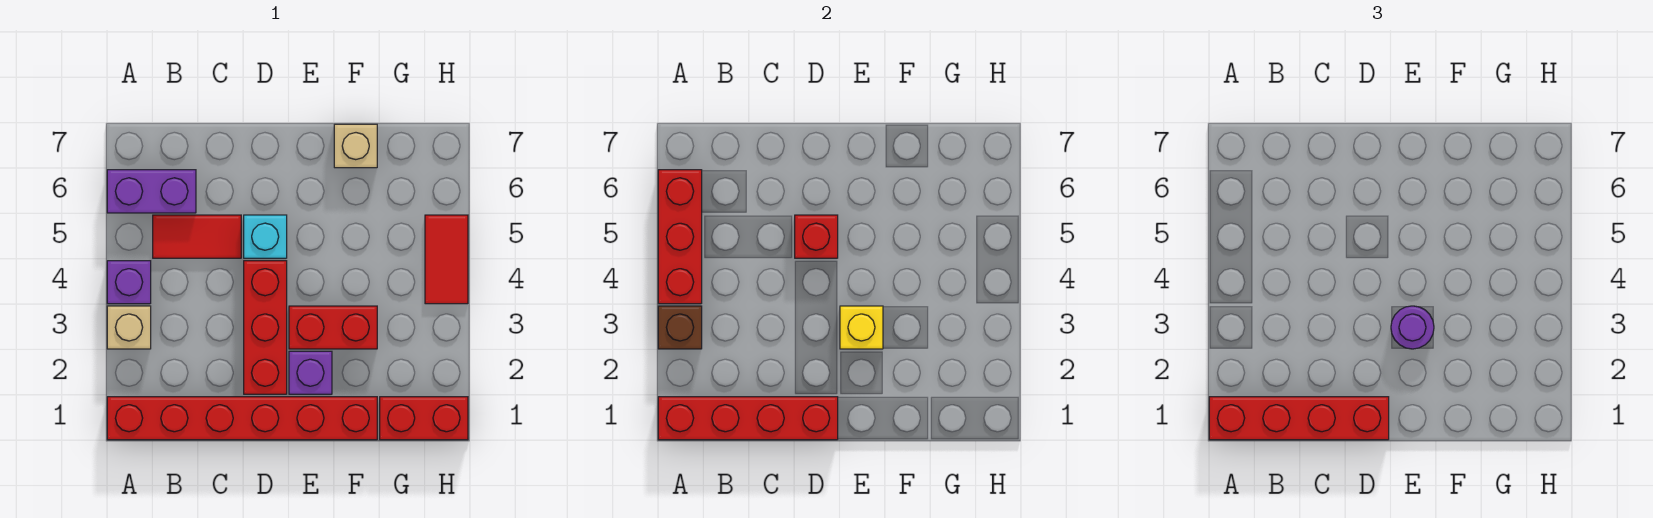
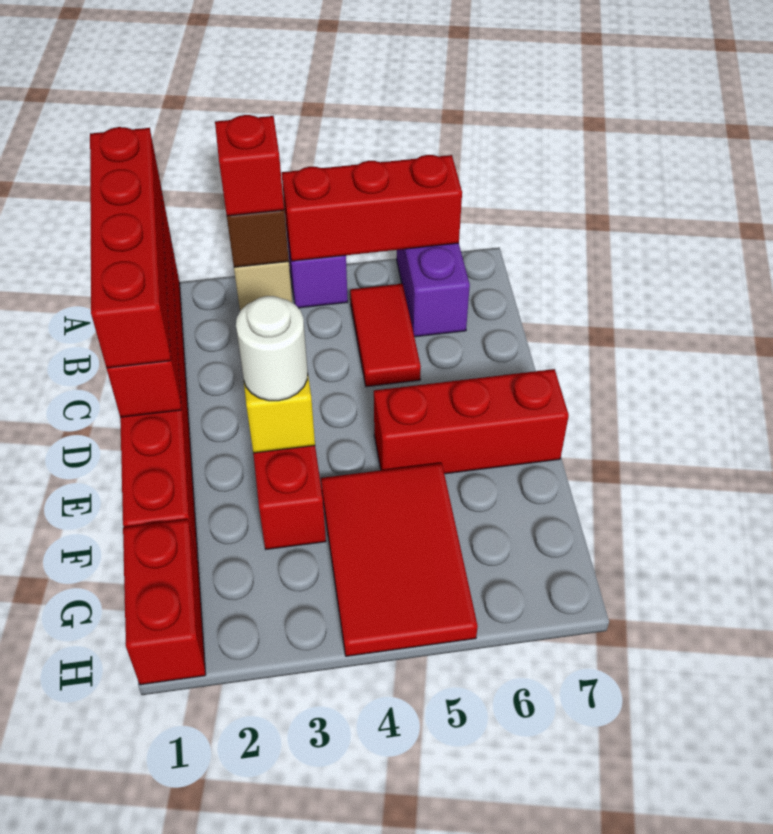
red brick D2:D4 level 1 -> red brick E5:E7 level 1
cyan brick D5 level 1 -> none
red brick D5 level 2 -> red brick A3 level 3
purple brick E2 level 1 -> none
purple round brick E3 level 3 -> white round brick E3 level 3
tan brick F7 level 1 -> none
red tile H4:H5 level 1 -> red tile F4:H5 level 1

